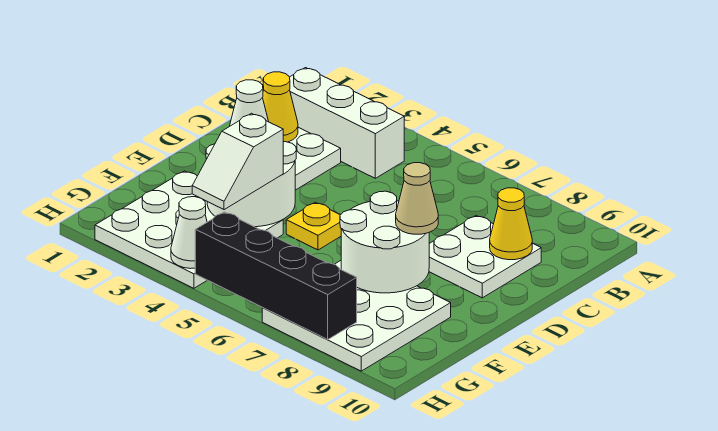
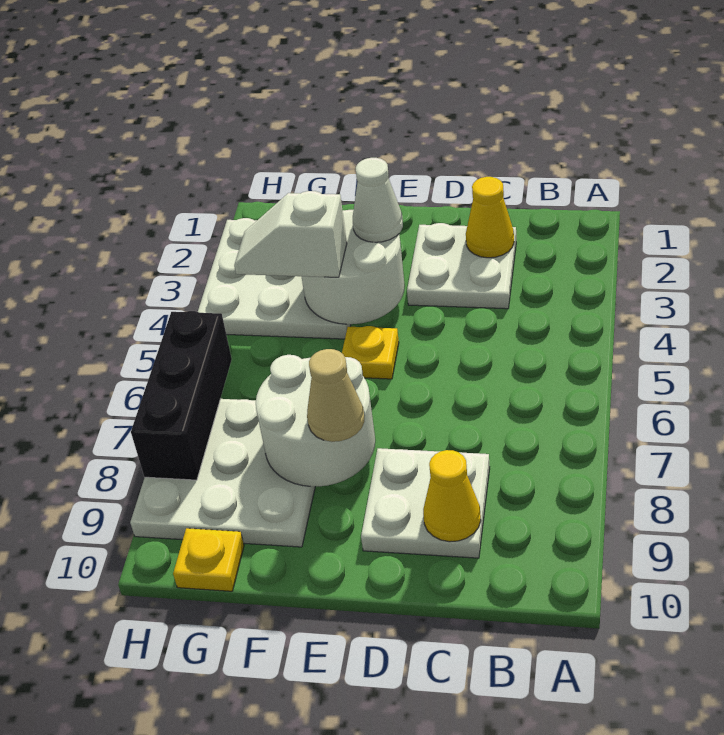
white brick B2:B4 level 1 -> none
none -> yellow plate G10 level 1
white cone H4 level 2 -> none
black brick H5:H8 level 2 -> black brick H6:H8 level 2

